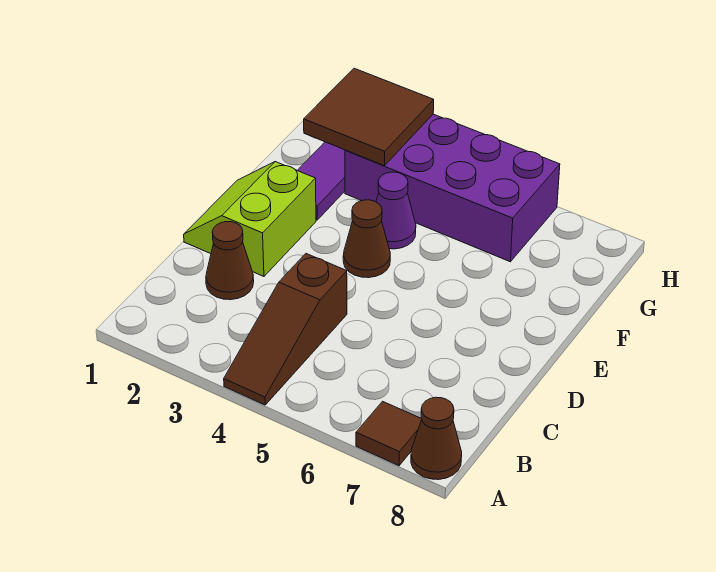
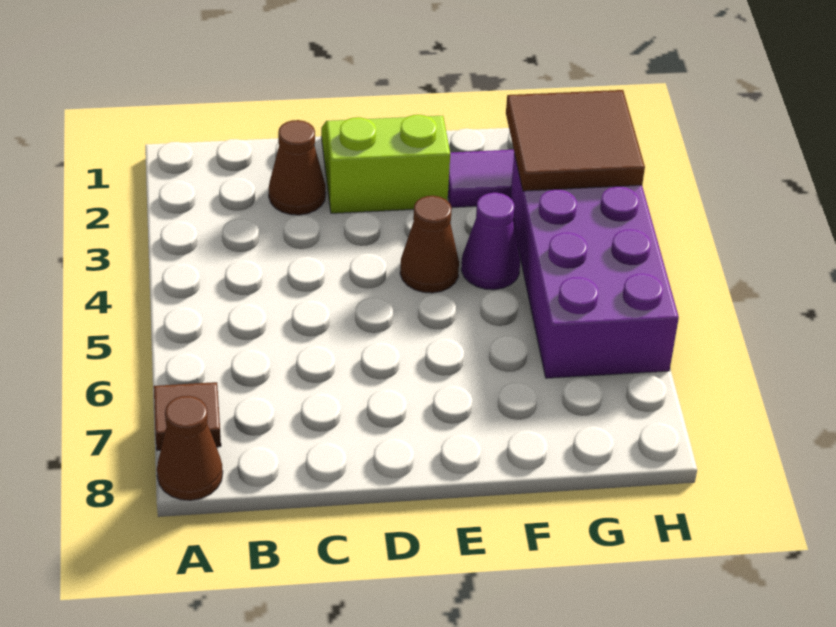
brown slope A4:C4 level 1 top C -> none

